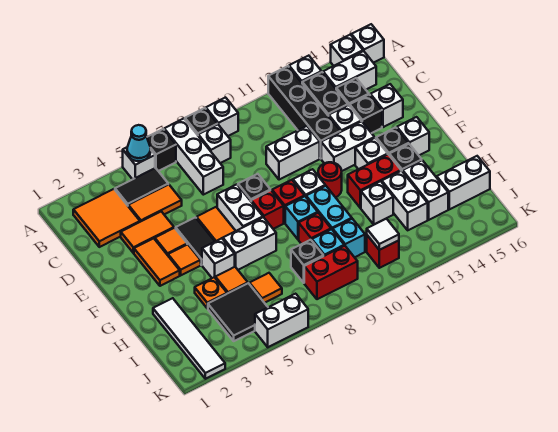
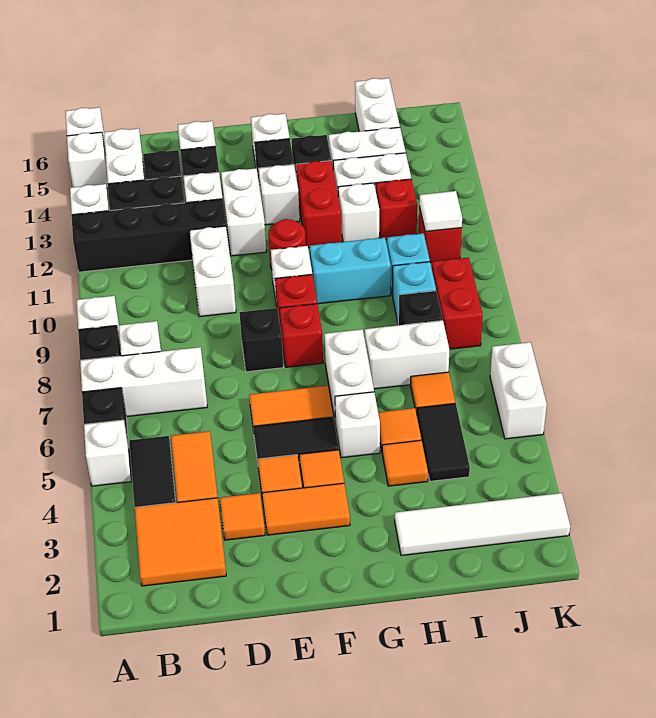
cyan cone A5 level 2 -> none
orange tile D3:D4 level 1 -> orange tile D3 level 1
white brick E7:F7 level 1 -> white brick H7:I7 level 1
cyan brick G9 level 1 -> none
orange plate H4 level 1 -> orange tile H4 level 1
red brick H9 level 1 -> red brick I12 level 1
black tile I4:J5 level 1 -> black tile I4:I5 level 1

